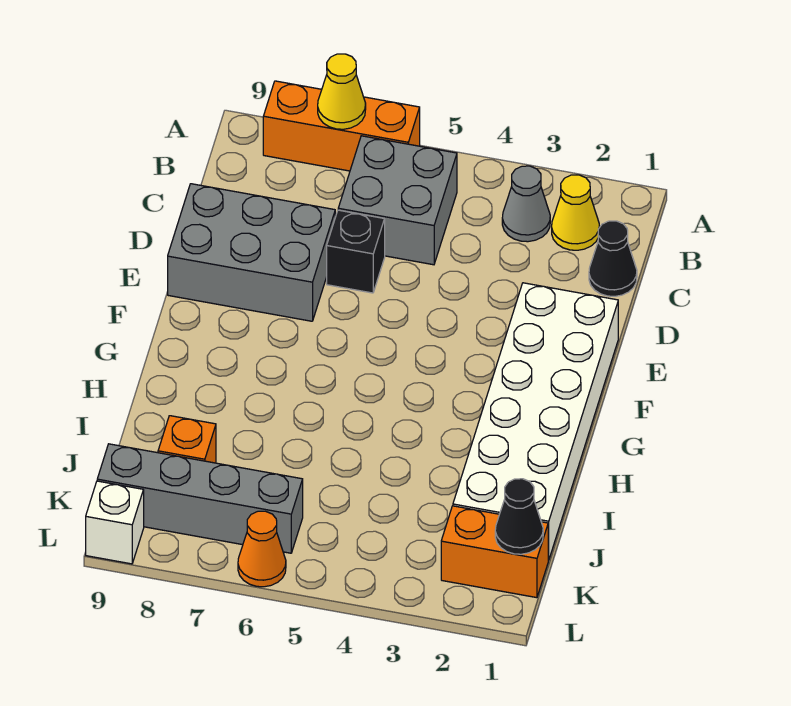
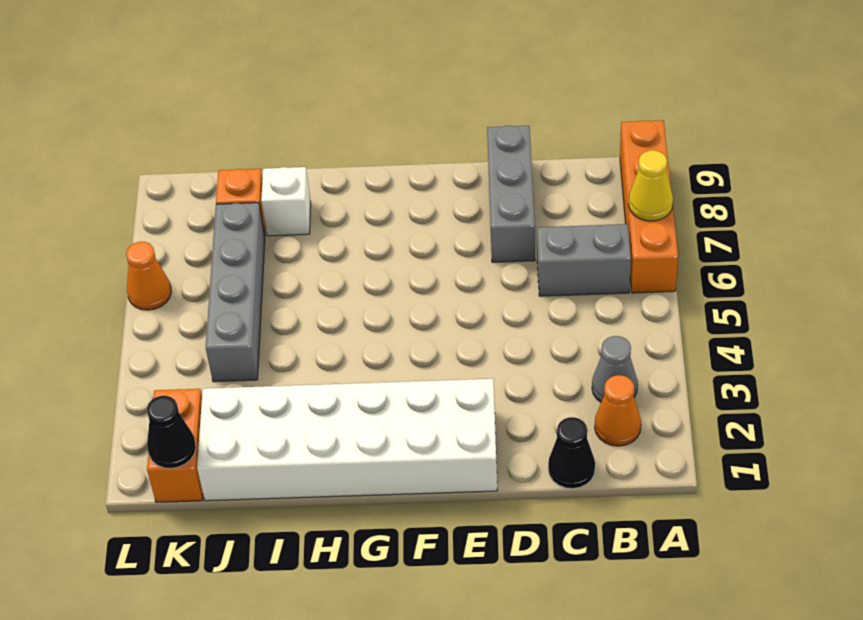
orange brick A6:A8 level 1 -> orange brick A6:A9 level 1
yellow cone B2 level 1 -> orange cone B2 level 1
grey brick B5:C6 level 1 -> grey brick B6:C6 level 1
black brick D6 level 1 -> none
grey brick D7:E9 level 1 -> grey brick D7:D9 level 1
grey brick K6:K9 level 1 -> grey brick J4:J7 level 1
white brick L9 level 1 -> white brick I8 level 1

